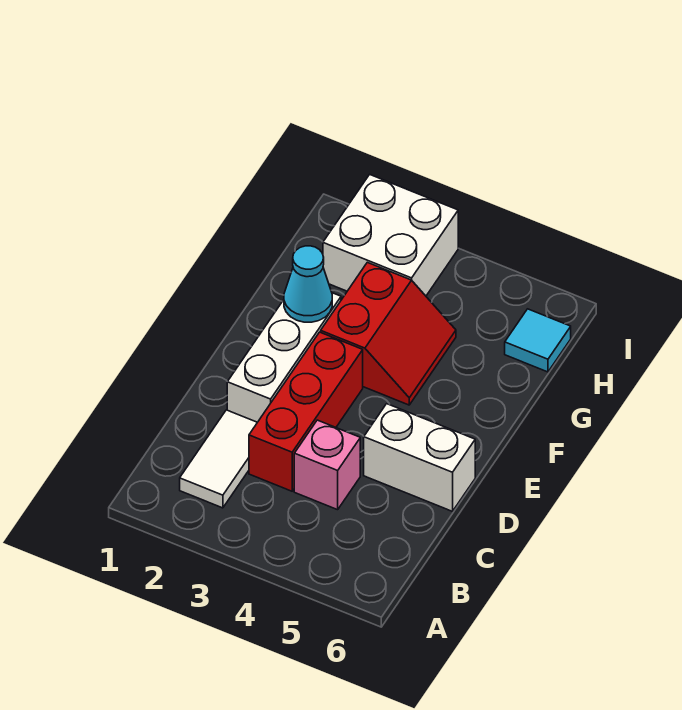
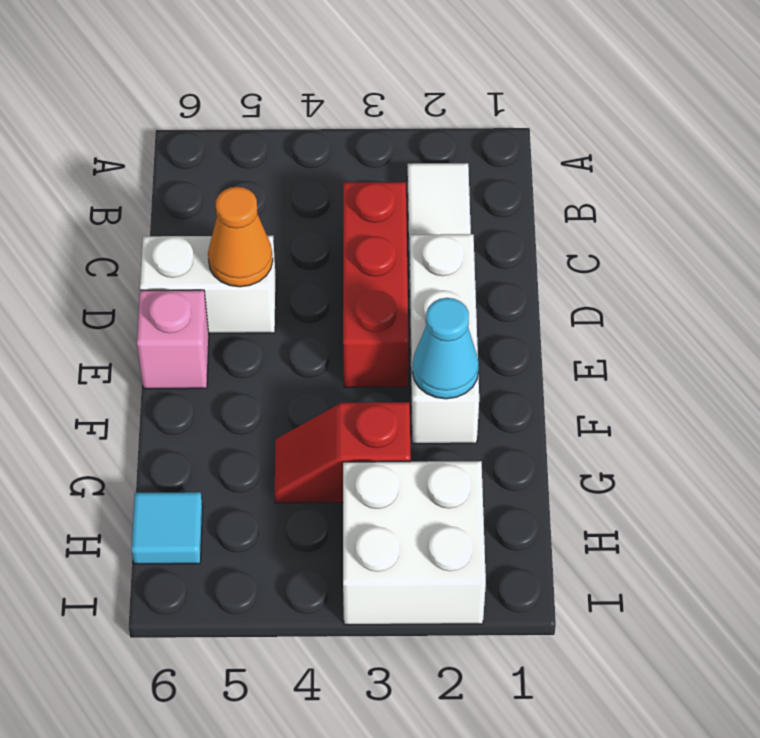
pink brick C4 level 1 -> pink brick E6 level 1
none -> orange cone D5 level 2
red slope F3:G4 level 1 top 3 -> red slope G3:G4 level 1 top 3

